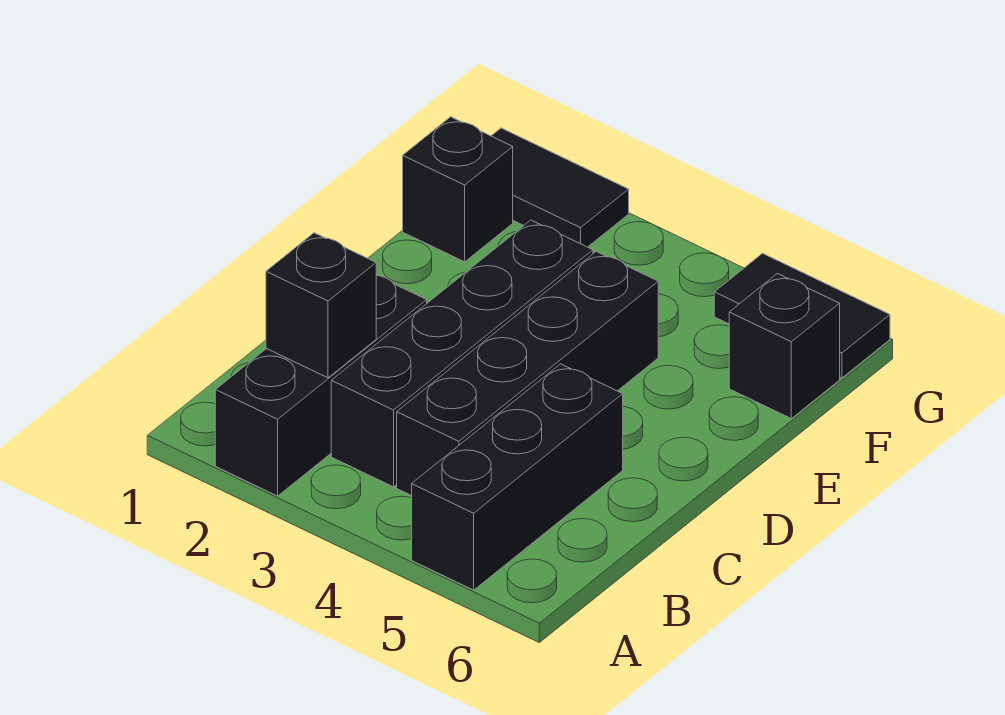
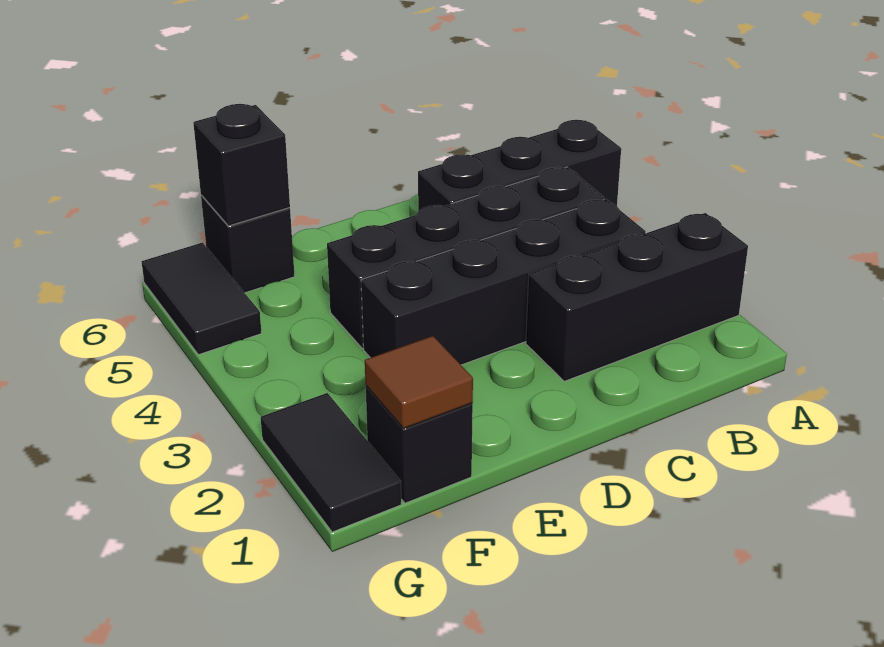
black brick B2 level 2 -> black brick F6 level 2
none -> brown tile F1 level 2

